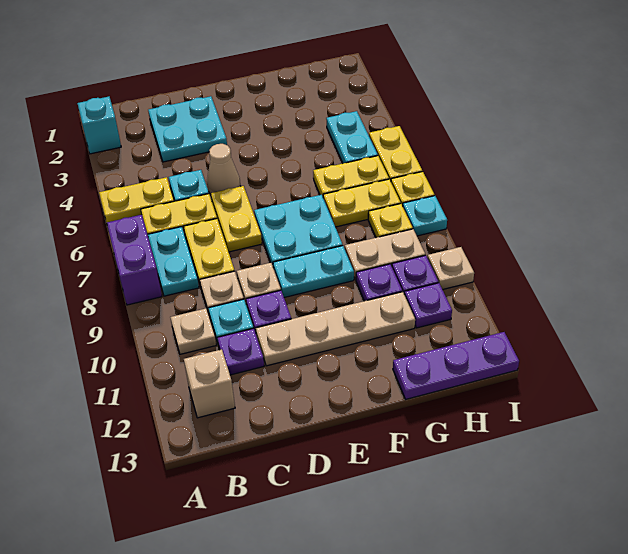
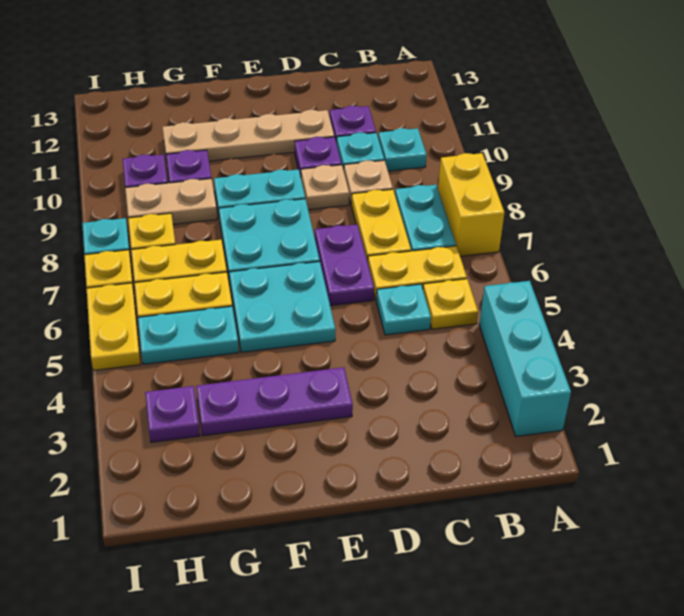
cyan brick A2 level 1 -> cyan brick A2:A4 level 1
yellow plate A5:B5 level 1 -> yellow plate B5 level 1
purple brick A7:A8 level 1 -> yellow brick A7:A8 level 1
tan plate B10 level 1 -> cyan plate B10 level 1
tan brick B12 level 1 -> none
cyan plate C2:D3 level 1 -> cyan plate E5:F6 level 1
tan cone D5 level 1 -> none
yellow plate D6:D7 level 1 -> purple plate D6:D7 level 1
purple plate G13:I13 level 1 -> purple plate E3:G3 level 1
cyan plate H4:H5 level 1 -> cyan plate G5:H5 level 1
purple plate H11 level 1 -> purple plate H3 level 1
tan plate I10 level 1 -> none

